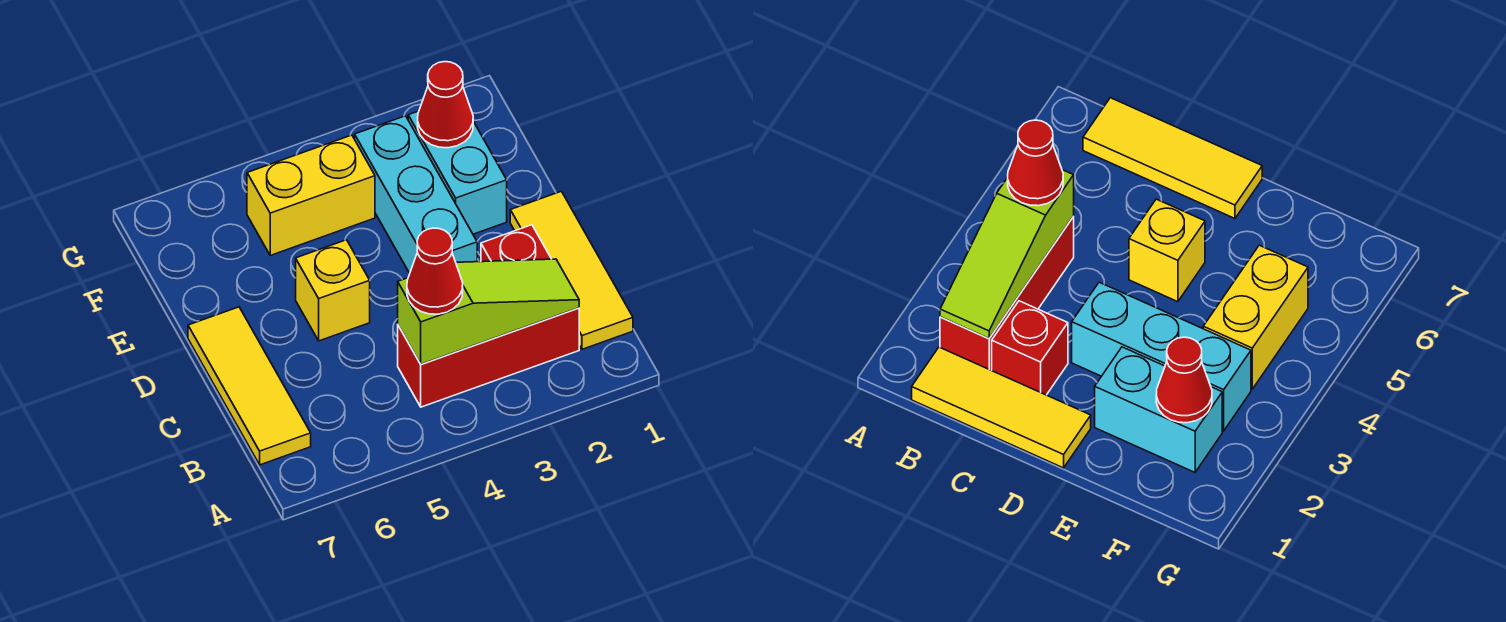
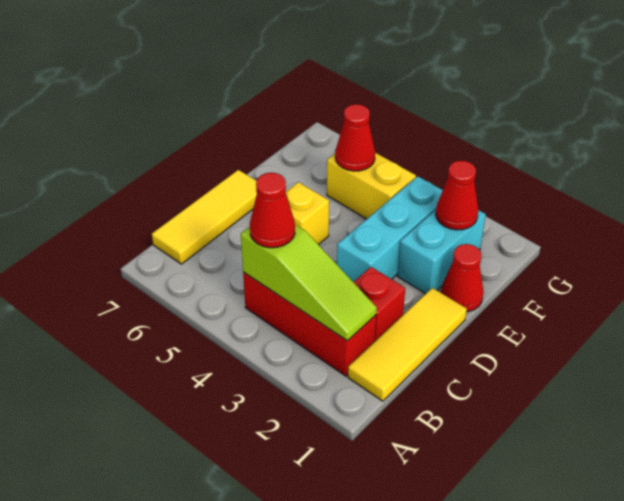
none -> red cone E1 level 1
none -> red cone F5 level 2

